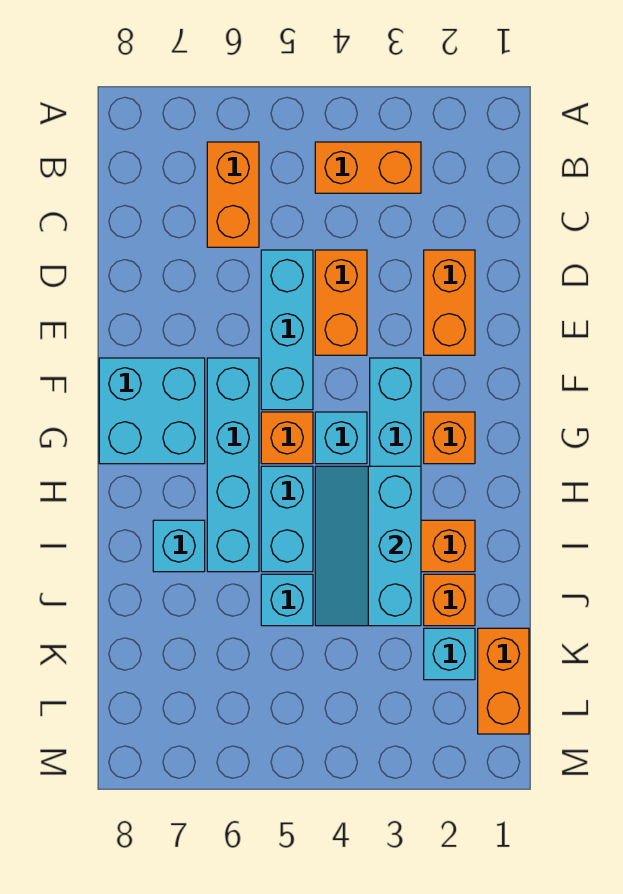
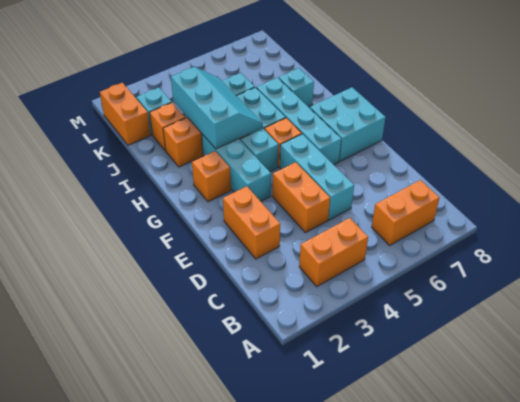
orange brick B6:C6 level 1 -> orange brick B6:B7 level 1

